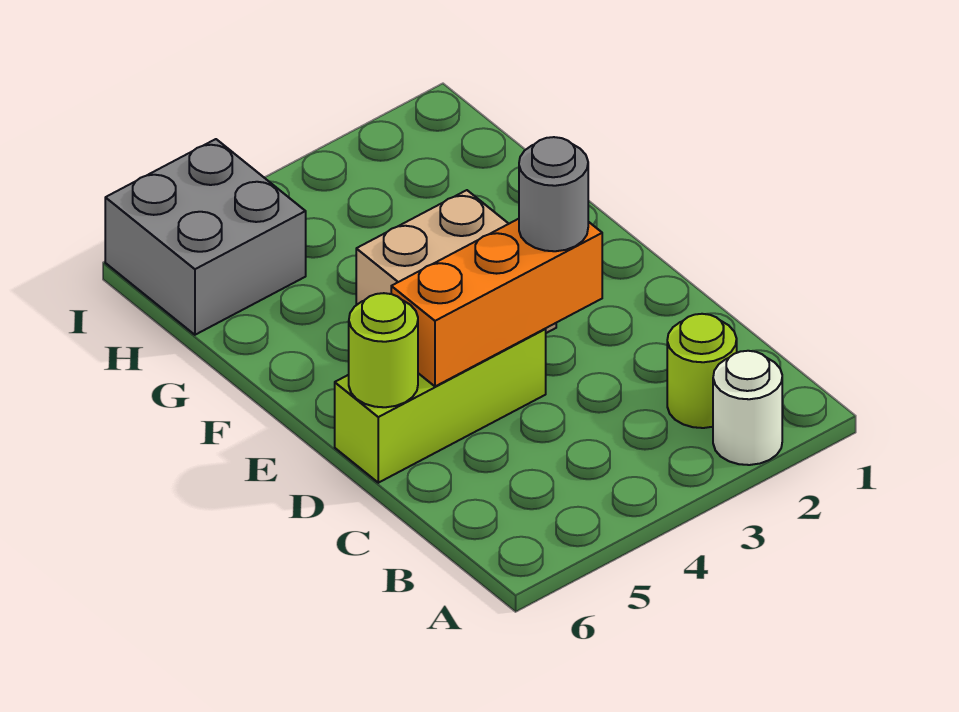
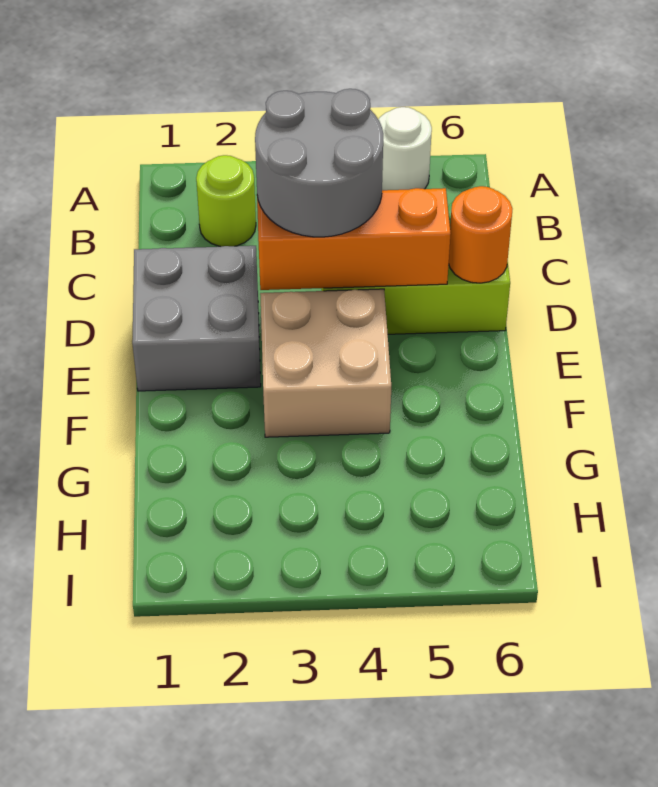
white round brick A2 level 1 -> white round brick A5 level 1
grey round brick D3 level 3 -> grey round brick C3:D4 level 3
lime round brick D6 level 2 -> orange round brick D6 level 2
grey brick H5:I6 level 1 -> grey brick D1:E2 level 1

